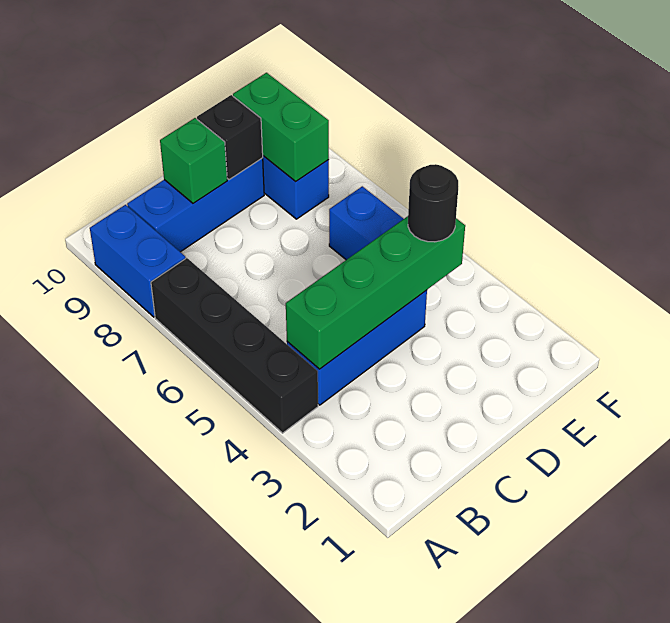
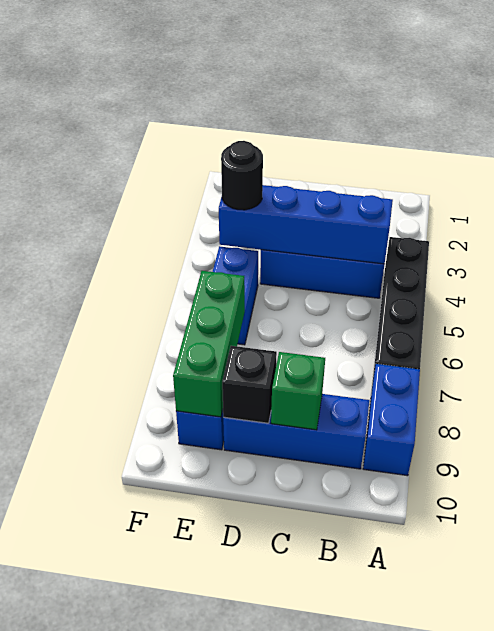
green brick B4:E4 level 2 -> blue brick B4:E4 level 2
green brick E8:E9 level 2 -> green brick E7:E9 level 2

